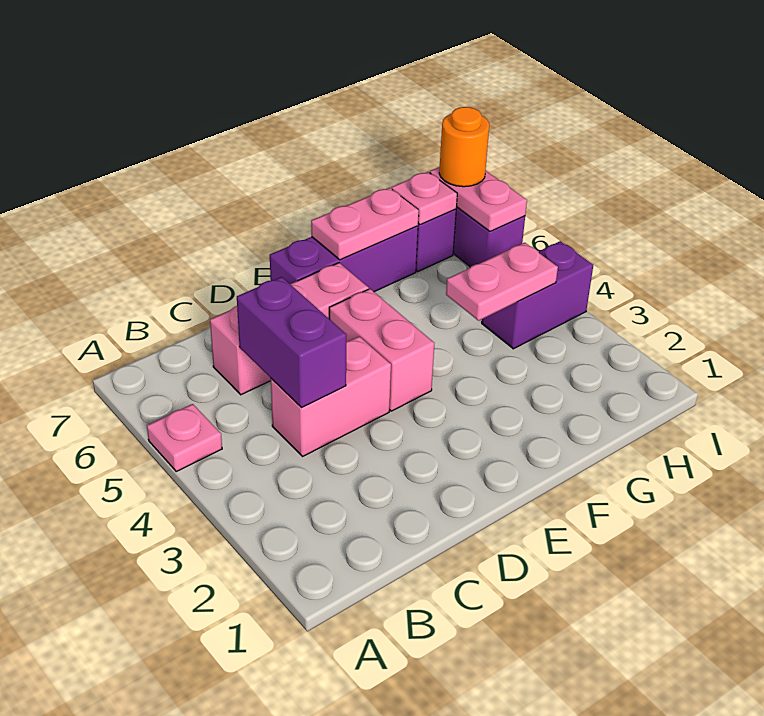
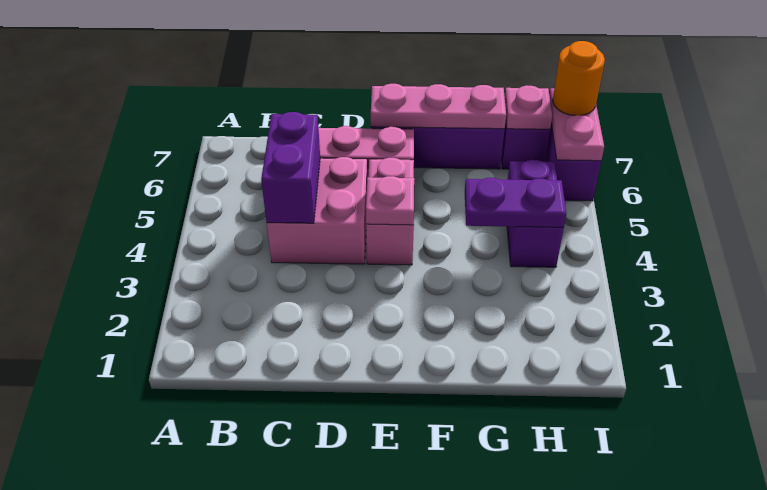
pink plate A5 level 1 -> pink plate E4 level 2
pink brick C4:D4 level 1 -> pink brick C4:D5 level 1
pink plate F7:G7 level 2 -> pink plate E7:G7 level 2
pink plate G4:H4 level 2 -> purple plate G4:H4 level 2
purple brick H4:I4 level 1 -> purple brick H4:H5 level 1

